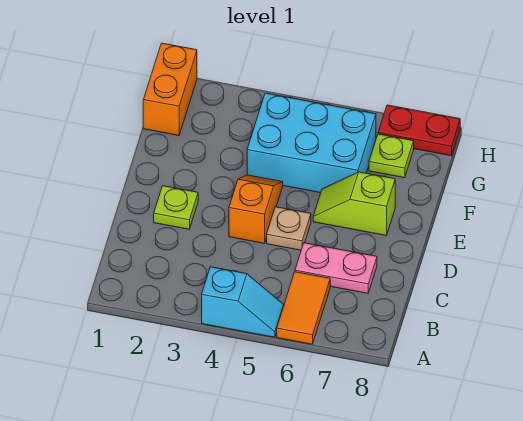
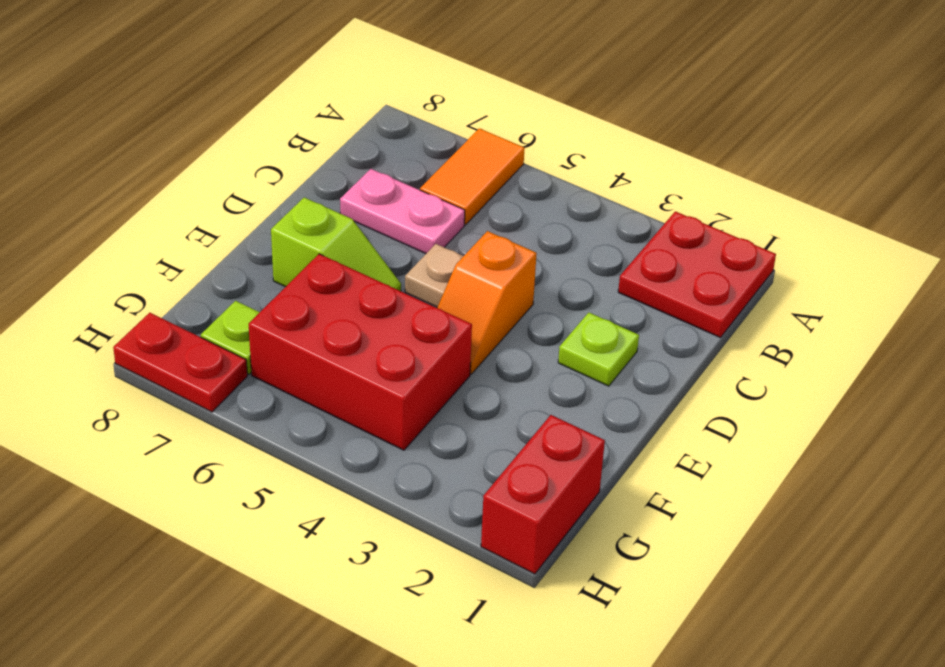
none -> red plate A1:B2 level 1
cyan slope A4:A5 level 1 top 4 -> none
cyan brick F4:G6 level 1 -> red brick F4:G6 level 1
orange brick G1:H1 level 1 -> red brick G1:H1 level 1

